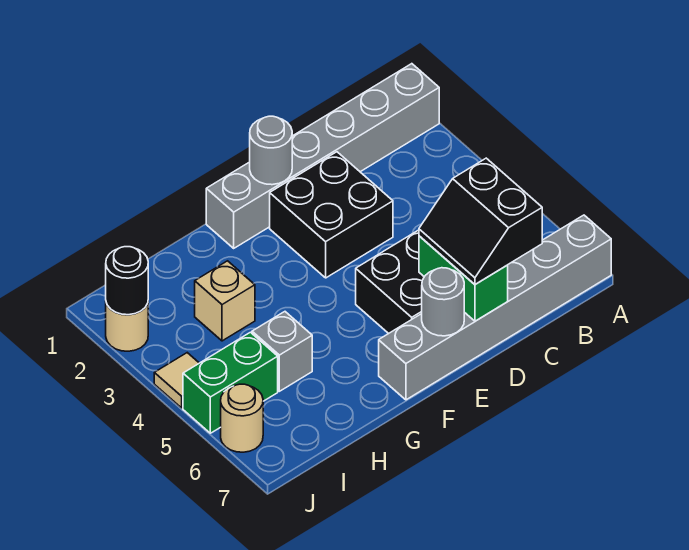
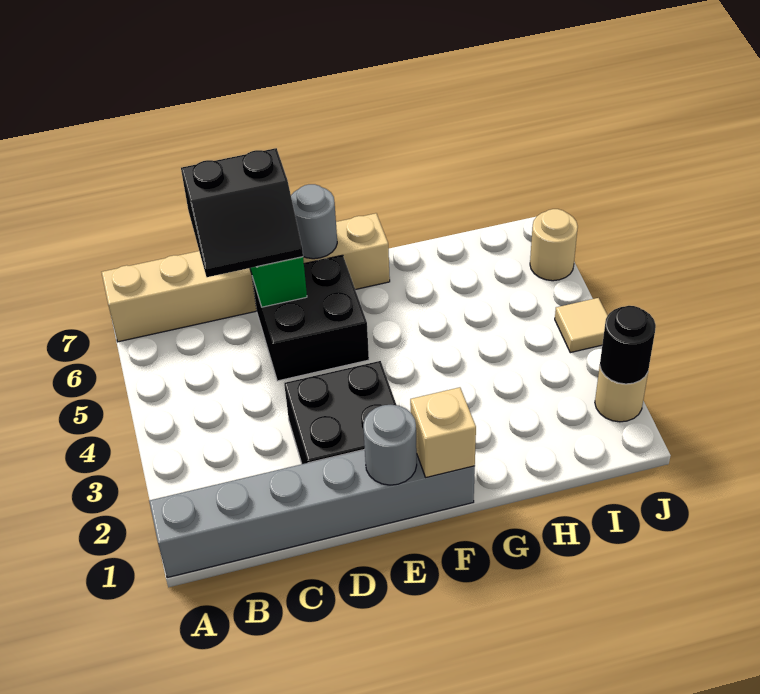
grey brick A7:F7 level 1 -> tan brick A7:F7 level 1
black slope C6:D7 level 3 top C -> black slope C6:D7 level 3 top 7
tan brick H3 level 1 -> tan brick F1 level 2
grey brick H5 level 1 -> none
green brick I5:J5 level 1 -> none

